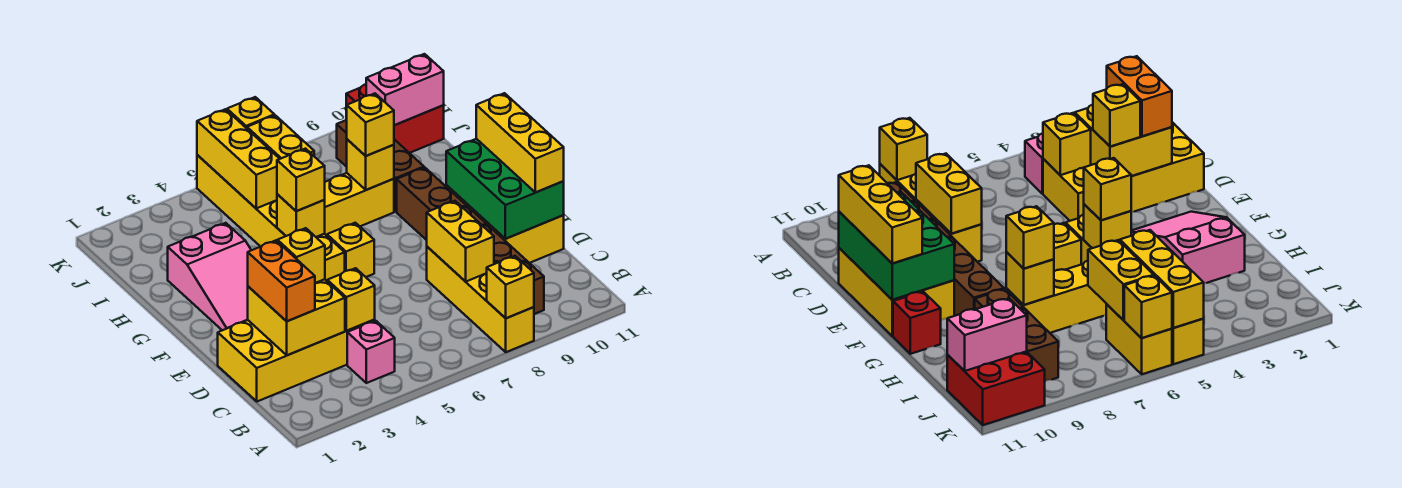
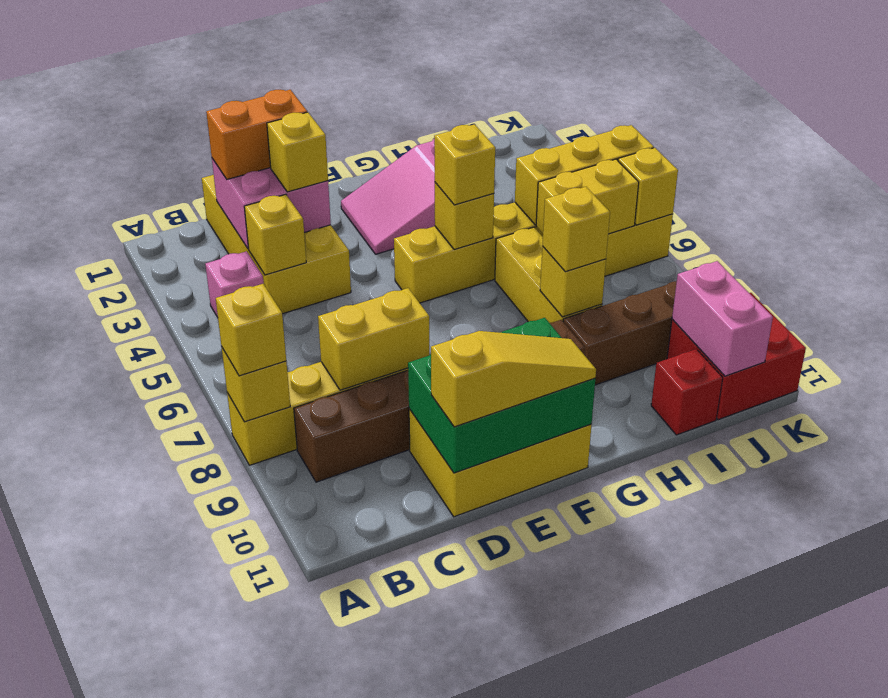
yellow brick C2:D3 level 2 -> pink brick C2:D3 level 2
yellow brick D11:F11 level 3 -> yellow slope D11:F11 level 3 top D
yellow brick F6 level 1 -> yellow brick A8 level 3
red brick G11 level 1 -> red brick I11 level 1

